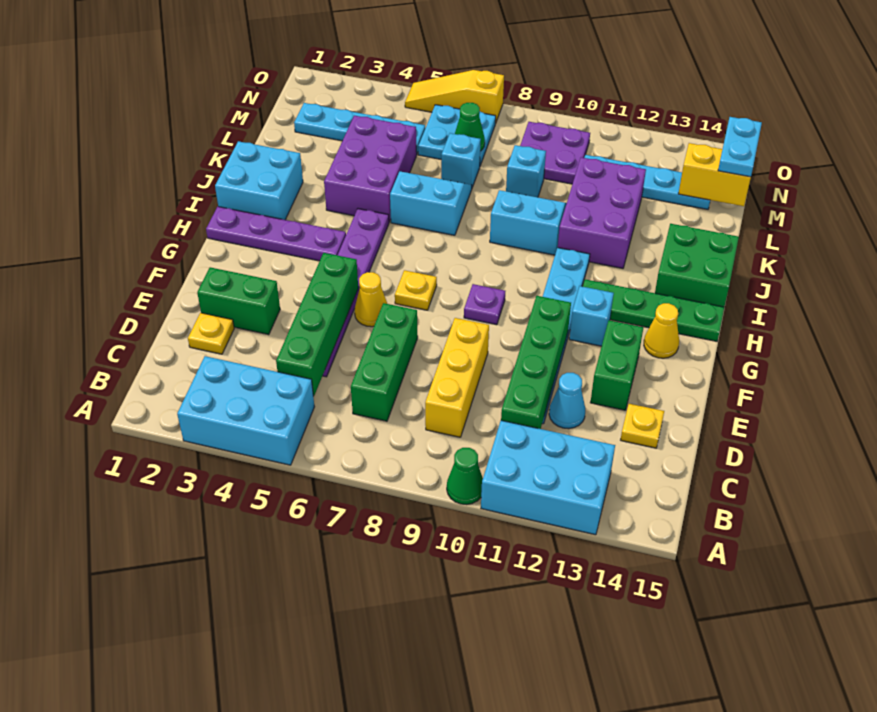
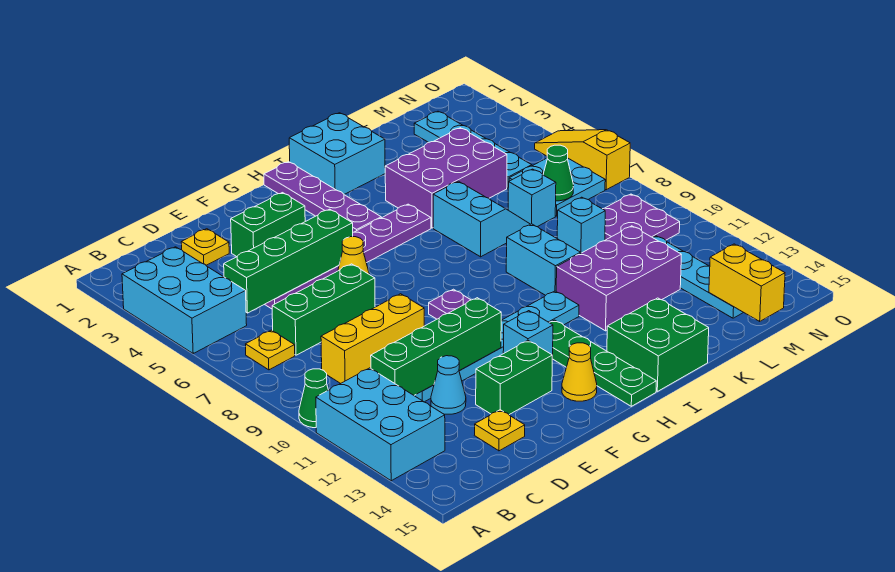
green brick E2:E3 level 1 -> green brick E3:F3 level 1
yellow plate G7 level 1 -> yellow plate B7 level 1
cyan plate M15:N15 level 3 -> none

